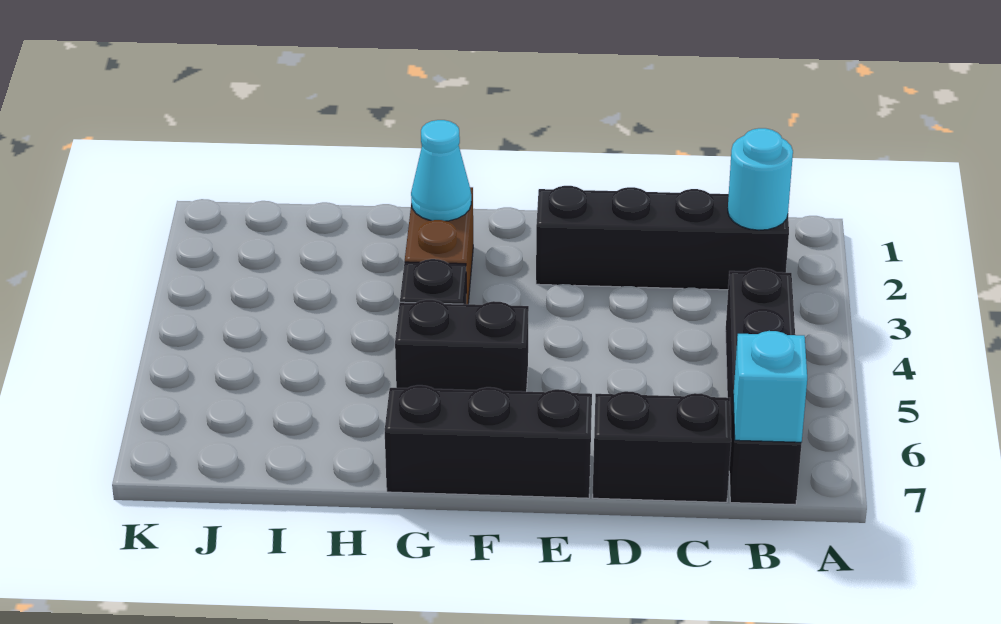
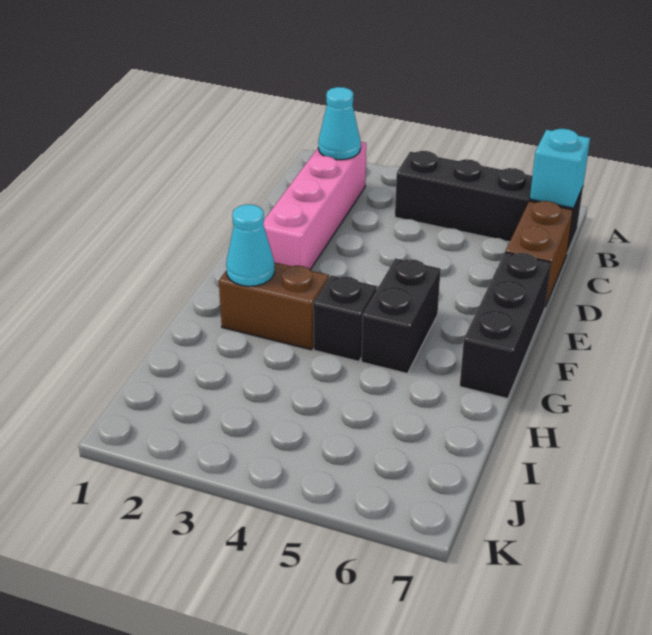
black brick B2:E2 level 1 -> pink brick B2:E2 level 1
cyan round brick B2 level 2 -> cyan cone B2 level 2
black brick C7:D7 level 1 -> brown brick C7:D7 level 1

